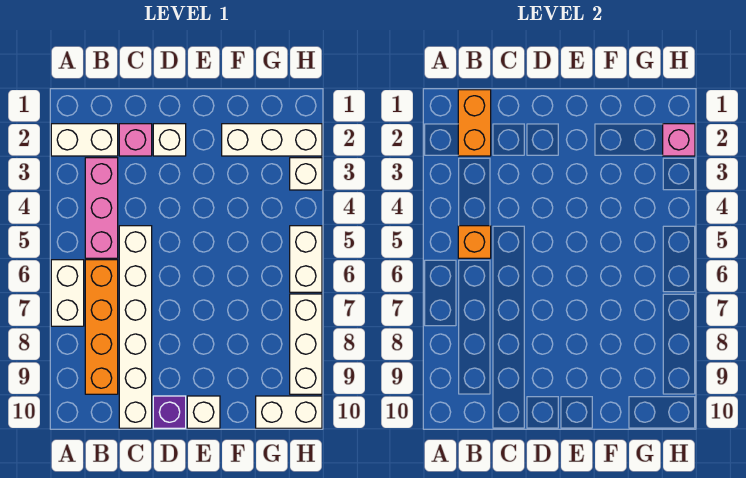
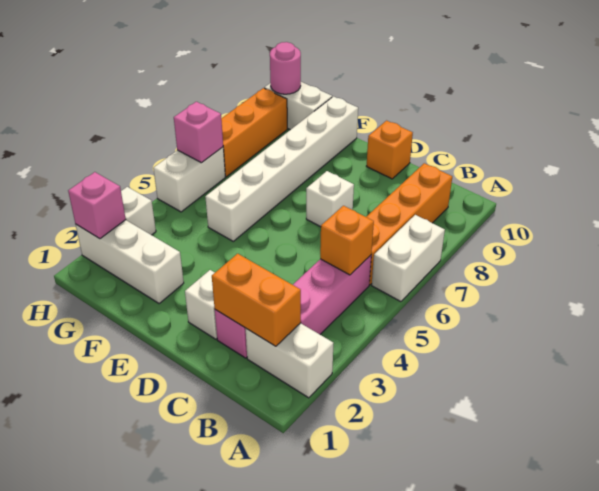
orange brick B1:B2 level 2 -> orange brick B2:C2 level 2
white brick C5:C10 level 1 -> white brick F5:F10 level 1
purple brick D10 level 1 -> orange brick D10 level 1
white brick E10 level 1 -> white brick D7 level 1
none -> pink brick H6 level 2
white brick H7:H9 level 1 -> orange brick H7:H9 level 1
none -> pink round brick H10 level 2

